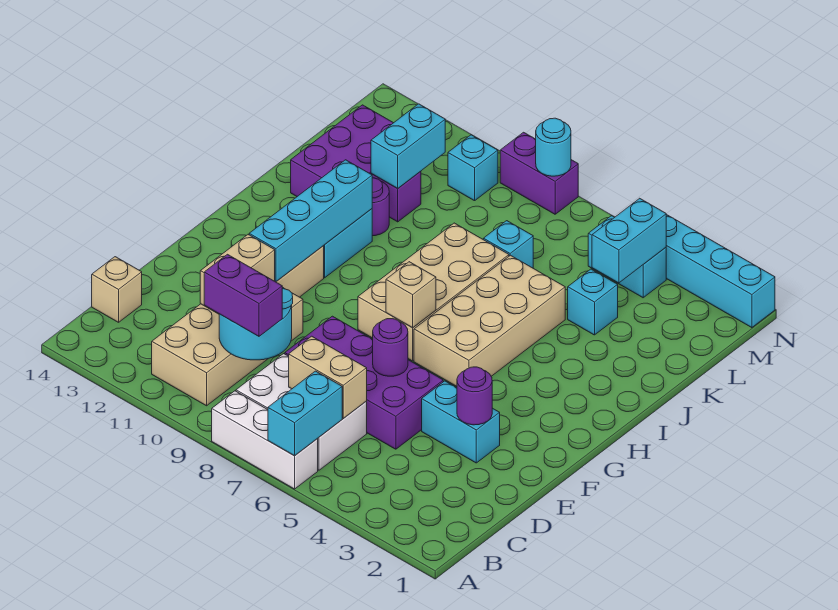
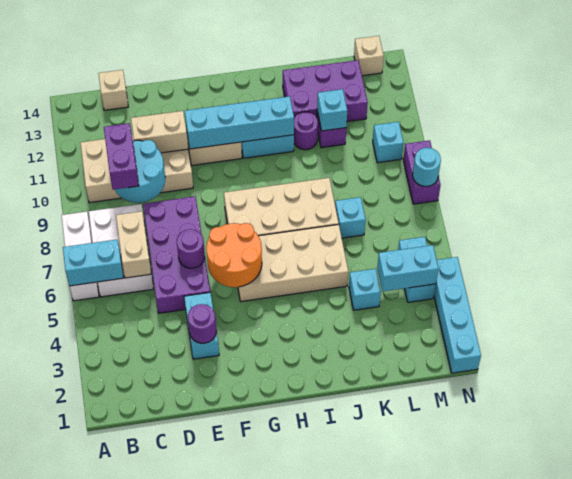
none -> orange round brick F5:G6 level 2
tan brick G7 level 2 -> tan brick M14 level 1
cyan brick K11:L11 level 2 -> cyan brick K11 level 2

